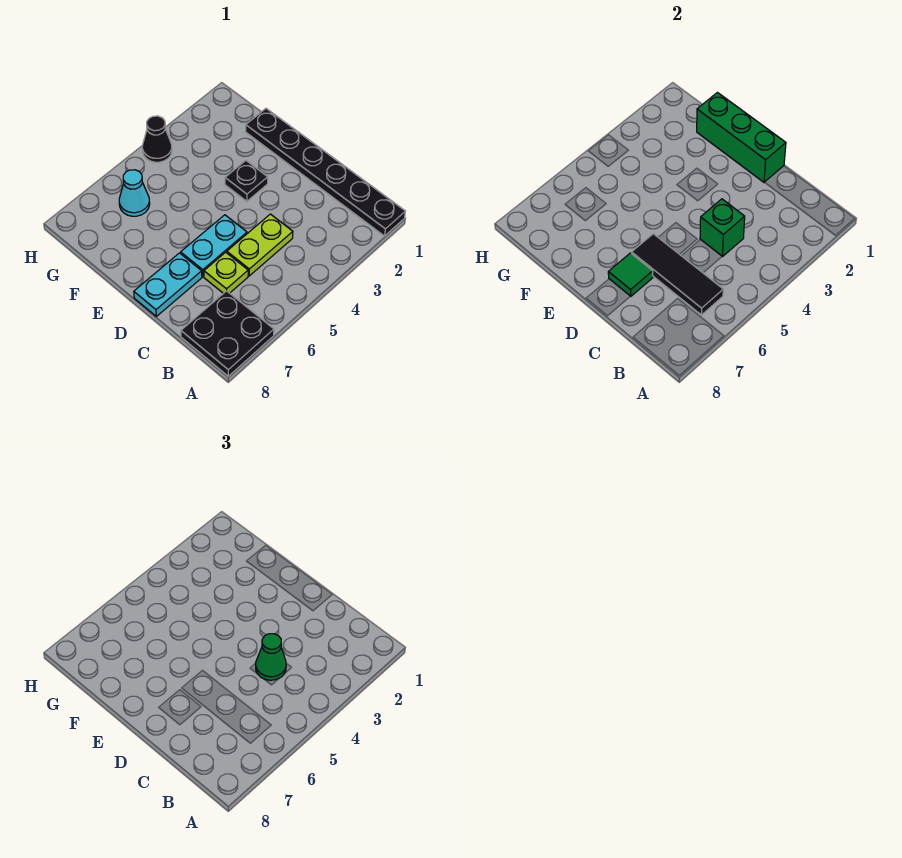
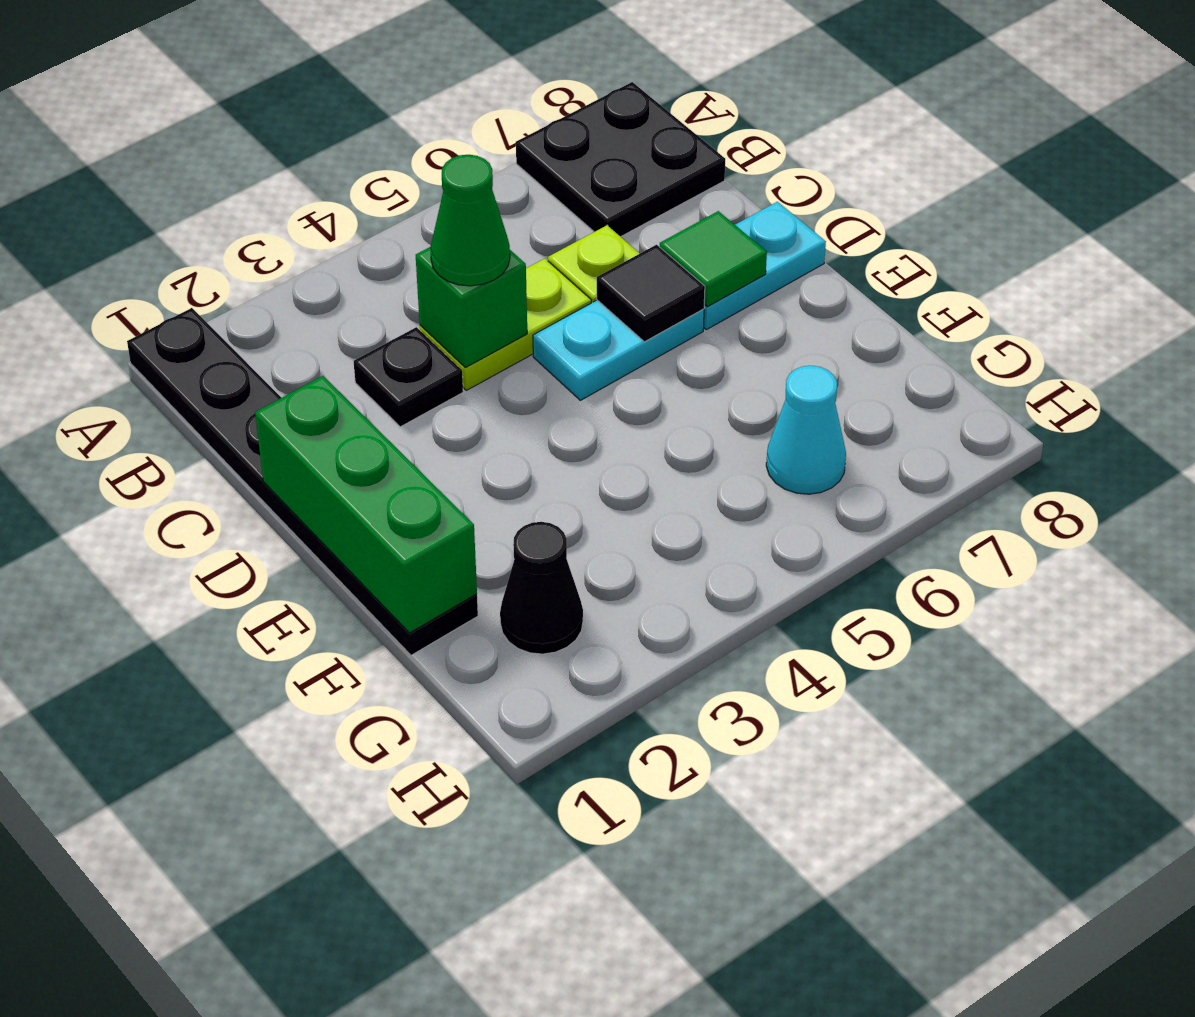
black tile B6:D6 level 2 -> black tile D6 level 2
black plate E3 level 1 -> black plate C3 level 1
black cone H4 level 1 -> black cone G2 level 1

